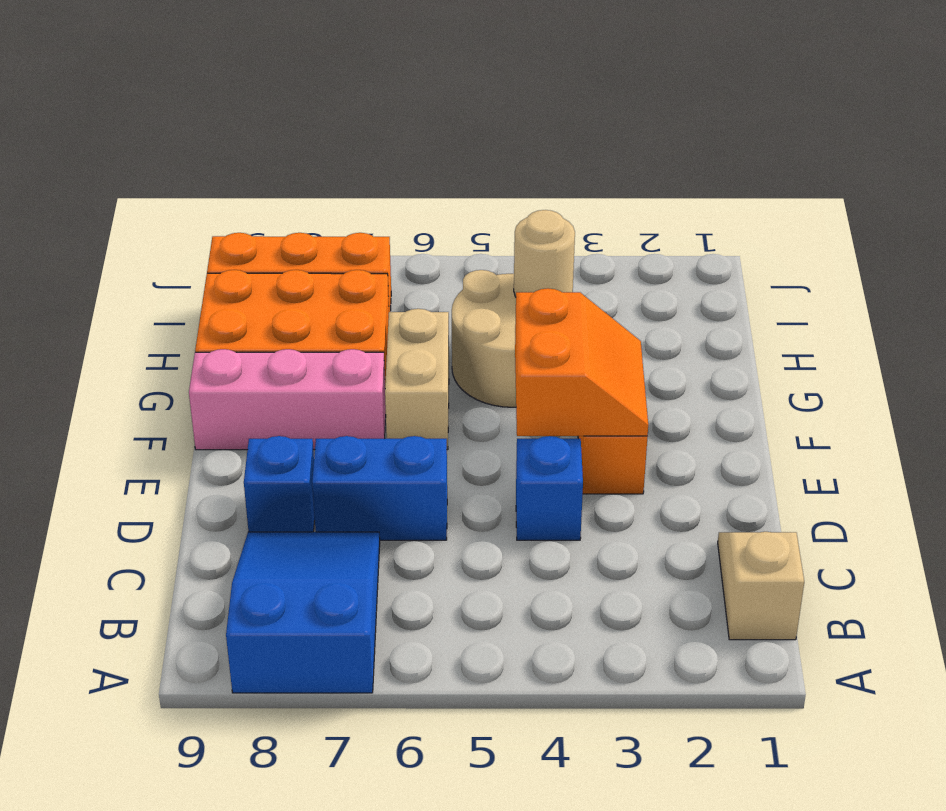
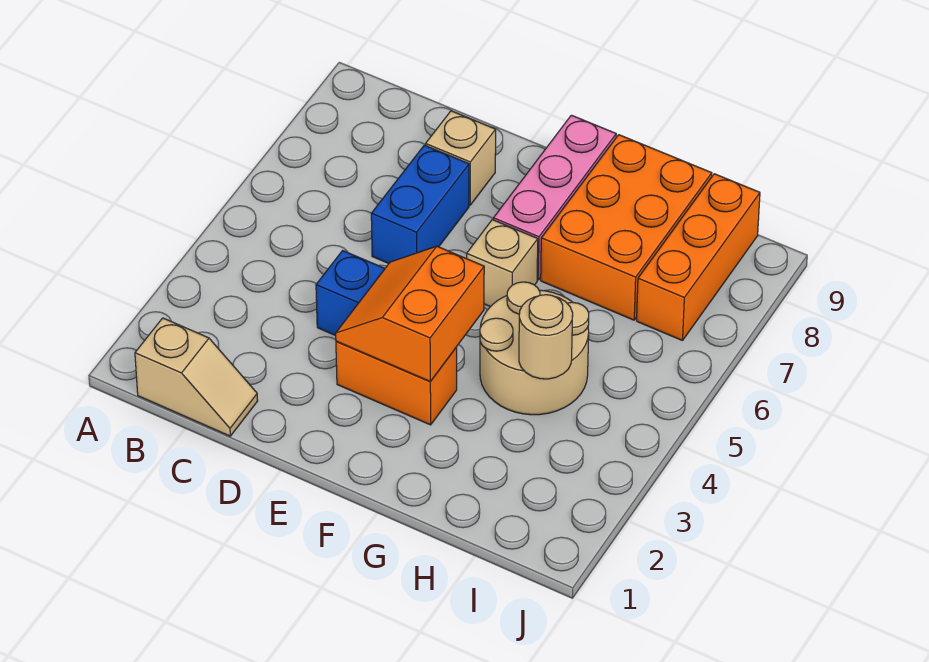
blue slope A7:C8 level 1 top A -> none
blue brick D8 level 1 -> tan brick D8 level 1
orange slope E3:F4 level 2 top 4 -> orange slope E3:F4 level 2 top F
tan brick F6:G6 level 1 -> tan brick F6 level 1

